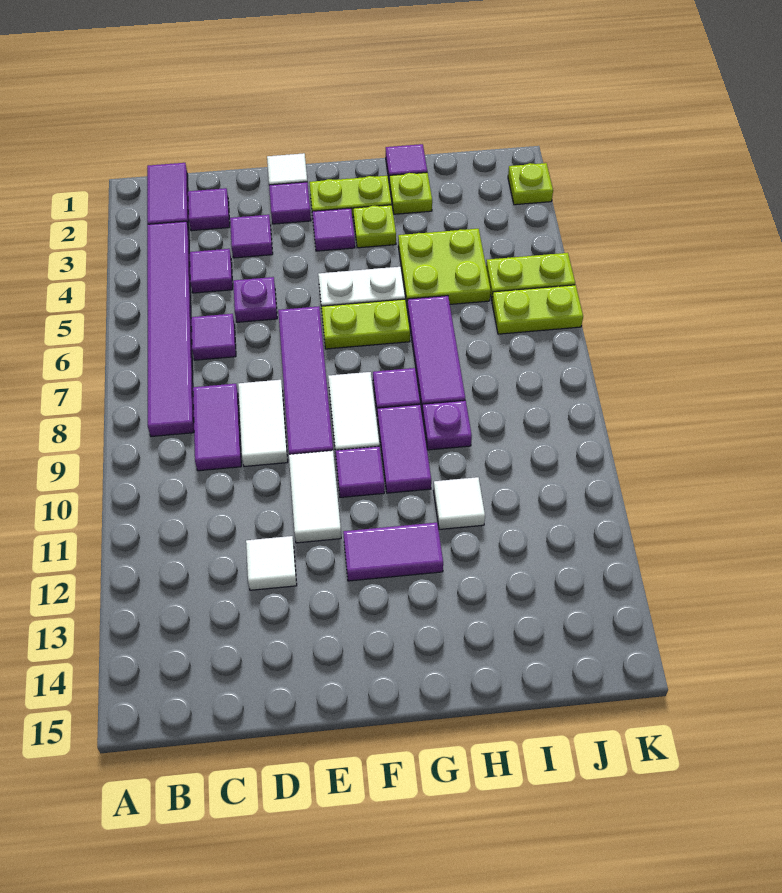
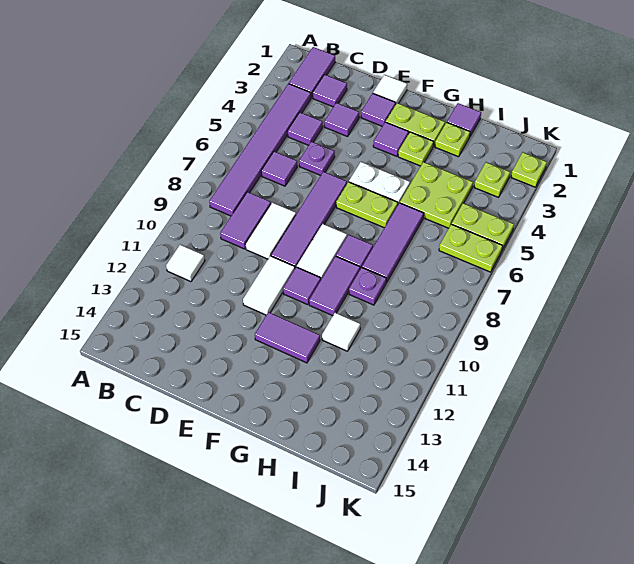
white tile D12 level 1 -> white tile B11 level 1
none -> lime plate J3 level 1

